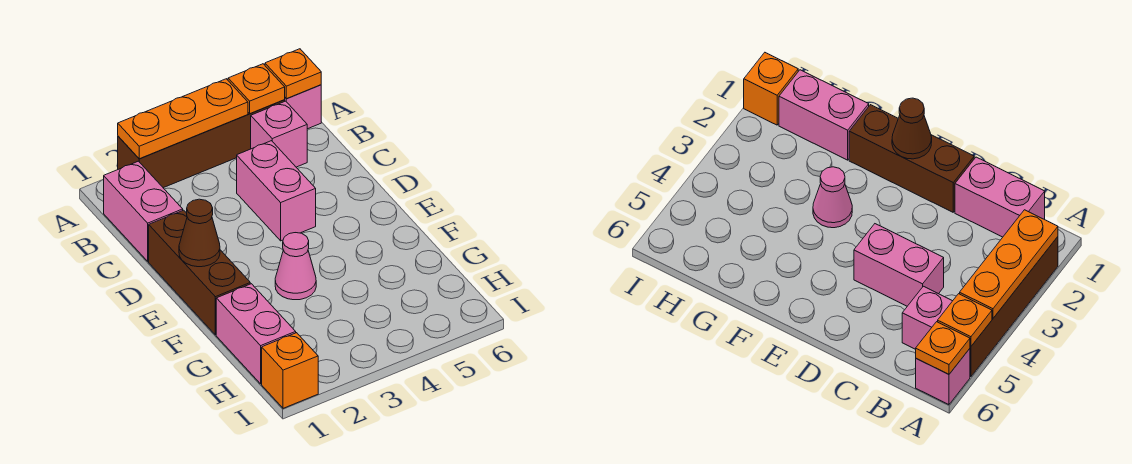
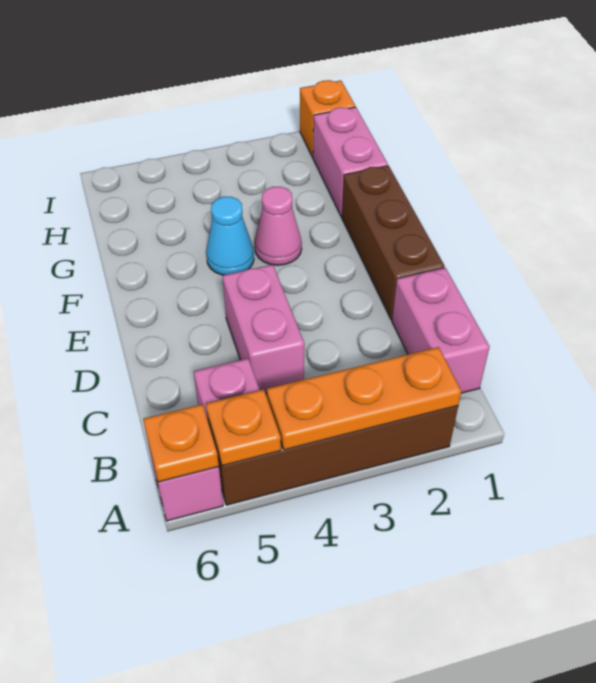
brown cone E1 level 2 -> none
none -> cyan cone F4 level 1

